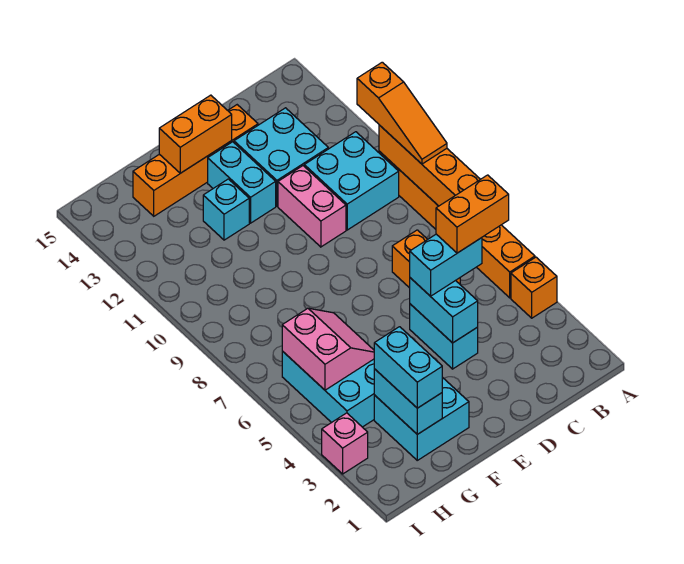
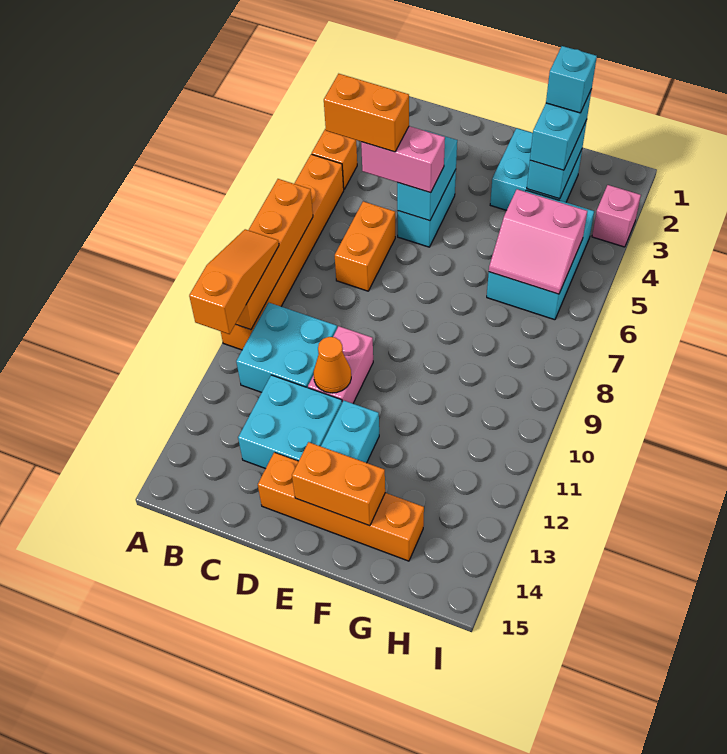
cyan brick C5:D5 level 3 -> pink brick C5:D5 level 3
none -> orange cone D11 level 2
cyan brick F12 level 1 -> cyan brick G2 level 4
pink slope G5:H6 level 2 top H -> pink slope G5:H6 level 2 top 5

